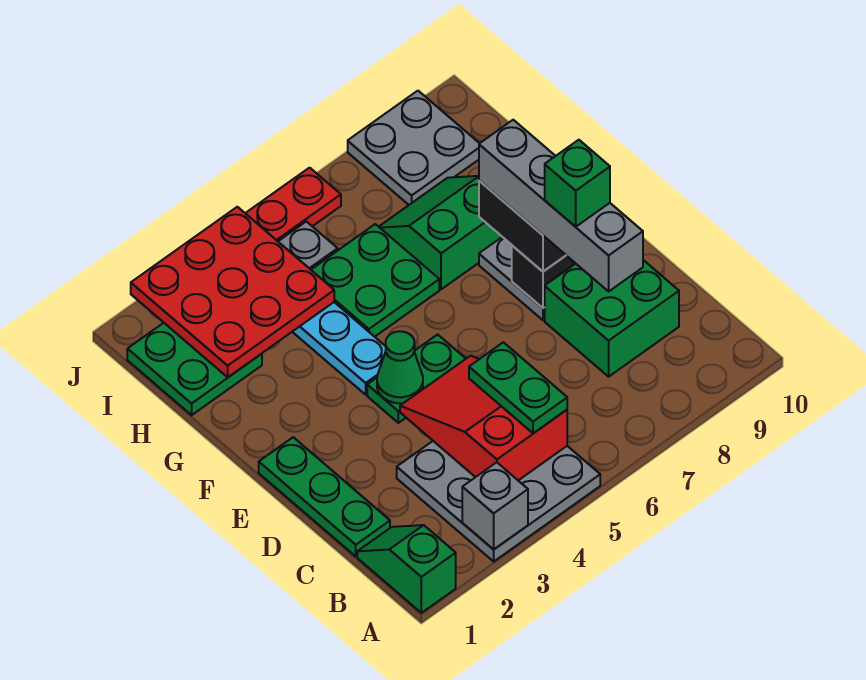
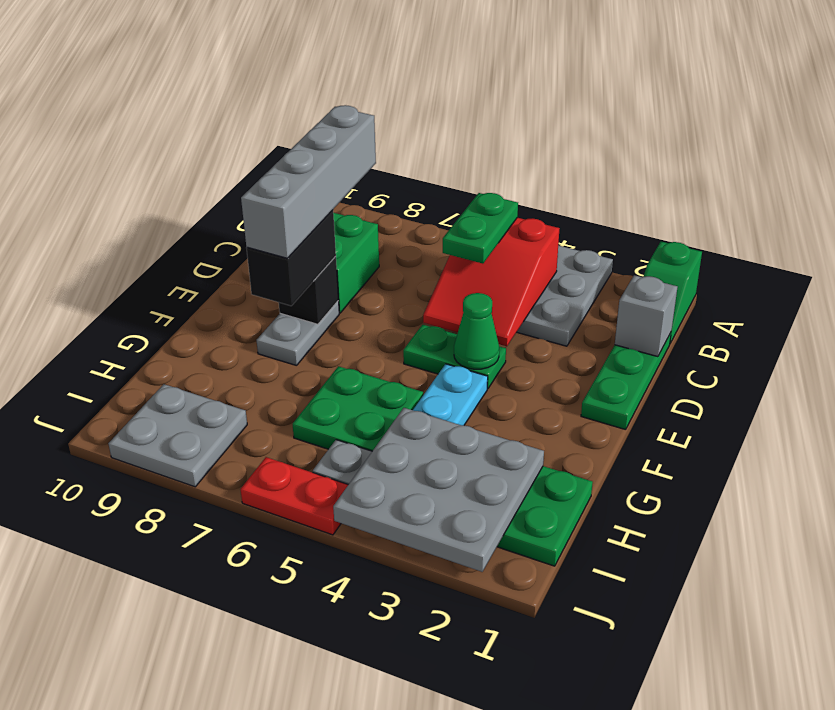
grey brick A3 level 2 -> grey brick C1 level 2
green brick D8 level 5 -> none
green slope G7:H8 level 1 top G -> none
red plate H2:J4 level 2 -> grey plate H2:J4 level 2

